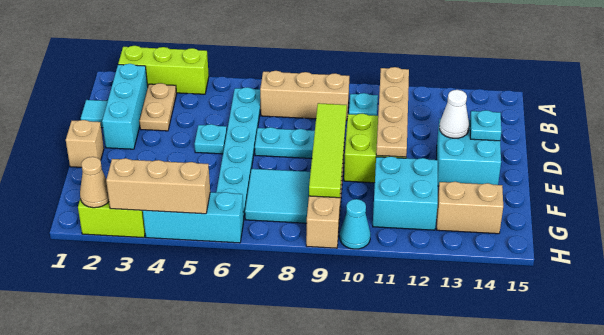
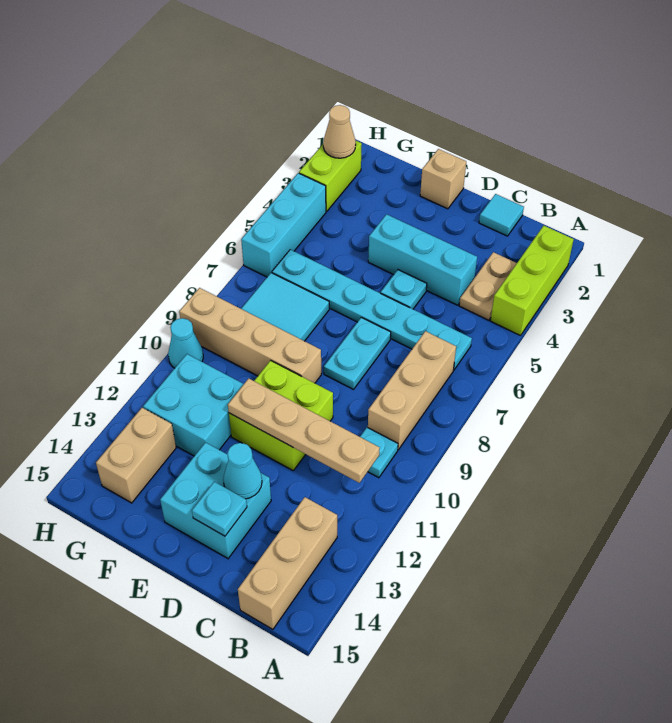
cyan brick B2:D2 level 1 -> cyan brick C4:E4 level 1
tan plate B3:C3 level 1 -> tan plate B3:B4 level 1
lime tile D9:G9 level 2 -> none
white cone D13 level 2 -> cyan cone D13 level 2
tan brick H3:H5 level 2 -> tan brick B13:B15 level 1

